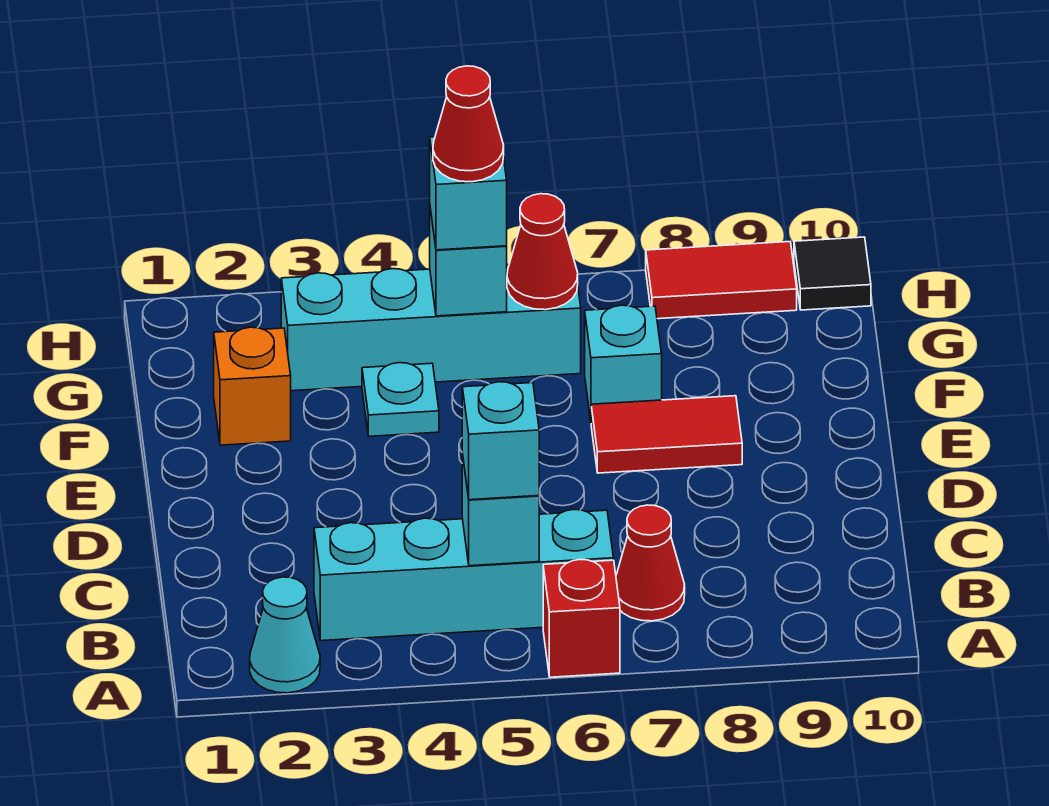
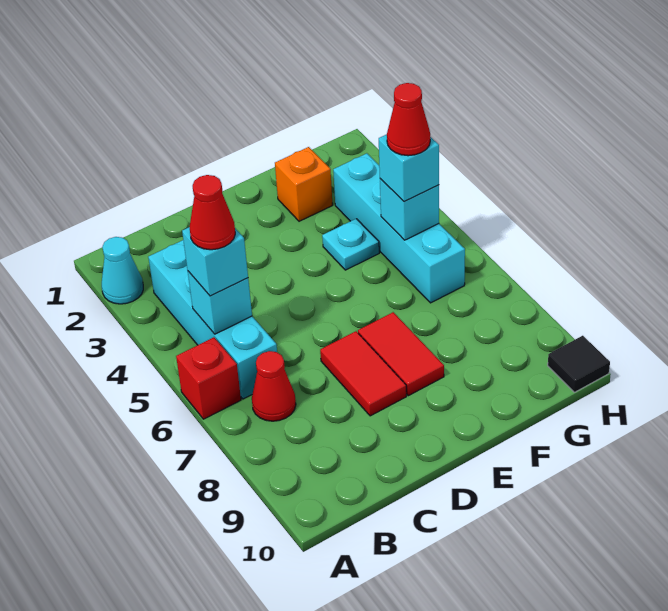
cyan brick F7 level 1 -> none
red cone G6 level 2 -> red cone B5 level 4
red tile H8:H9 level 1 -> red tile D7:D8 level 1

